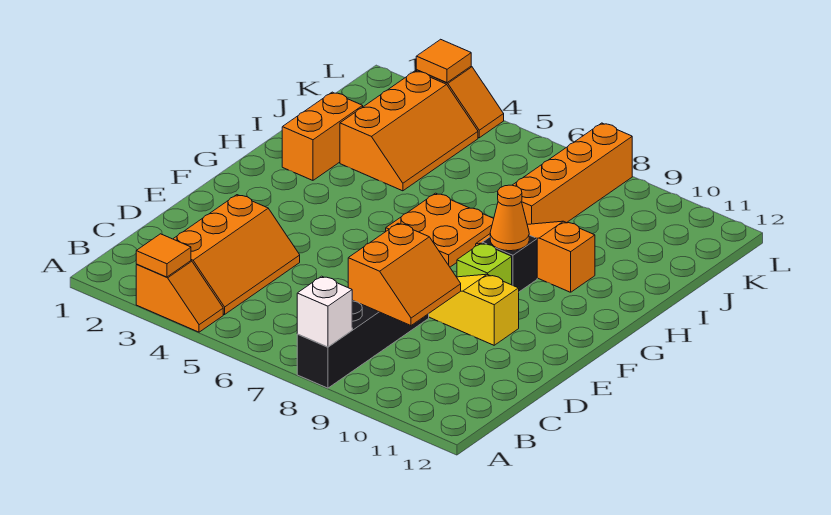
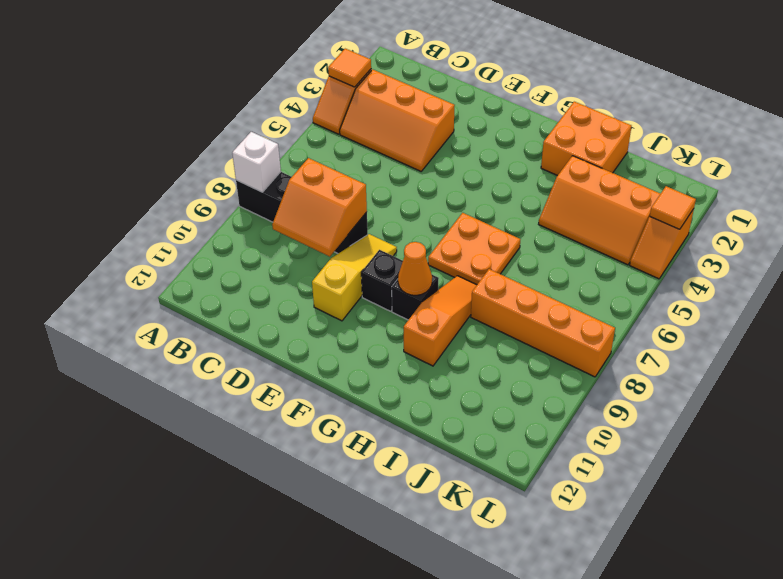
lime brick F9 level 1 -> black brick F9 level 1
orange brick H2:I2 level 1 -> orange brick H1:I2 level 1

